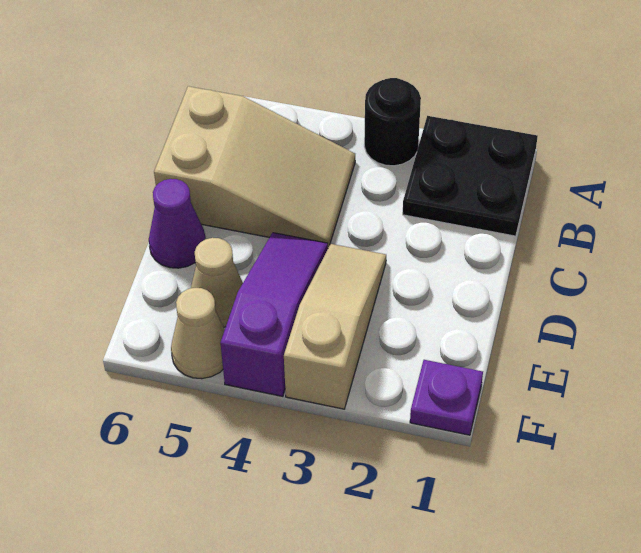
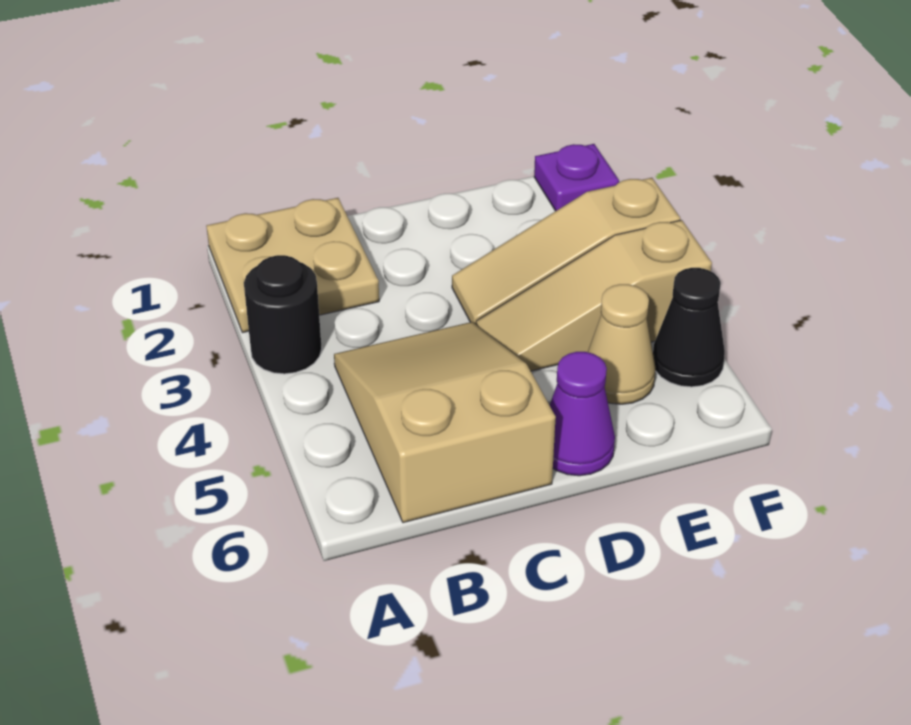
black plate A1:B2 level 1 -> tan plate A1:B2 level 1
purple slope D4:F4 level 1 top F -> tan slope D4:F4 level 1 top F
tan cone F5 level 1 -> black cone F5 level 1

